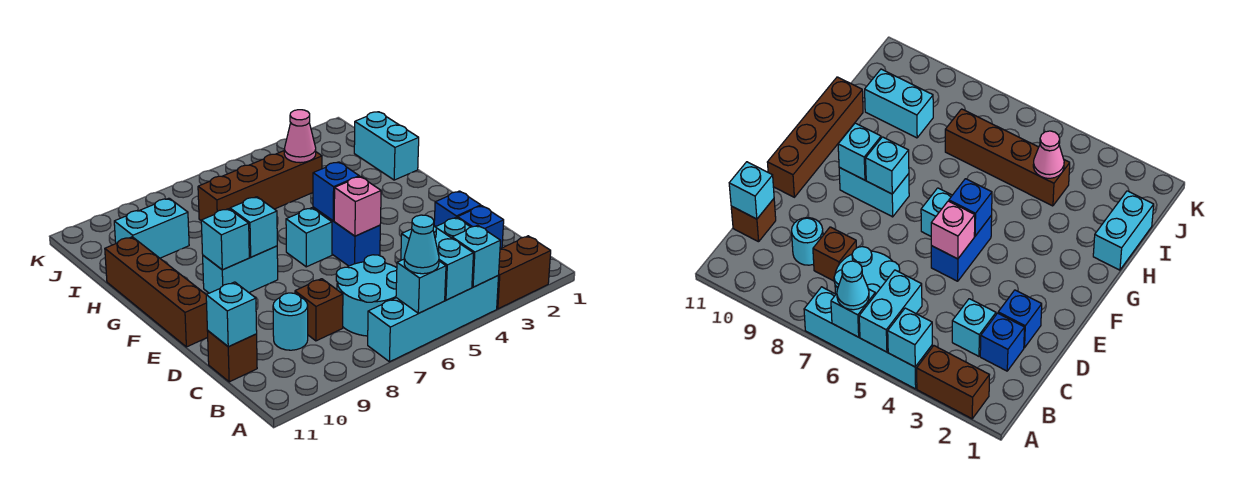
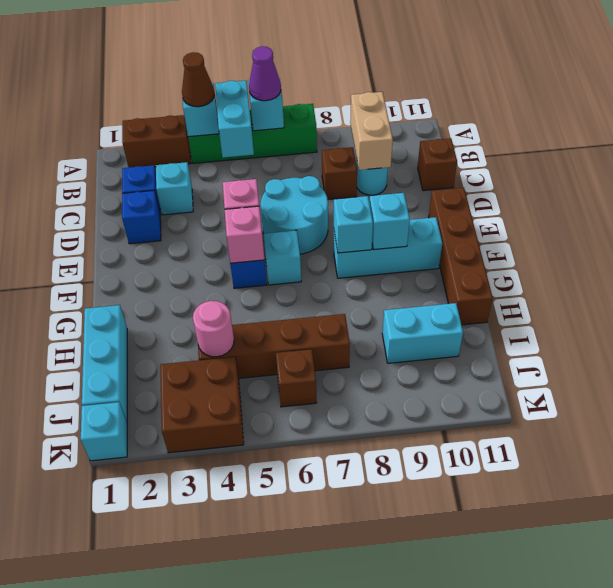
cyan brick A4:A7 level 1 -> green brick A4:A7 level 1
none -> brown cone A4 level 3
cyan cone A6 level 3 -> purple cone A6 level 3
cyan round brick B6:C7 level 1 -> cyan round brick D6:E7 level 1
none -> tan brick B9:C9 level 2
cyan brick C11 level 2 -> cyan brick K1 level 1
blue brick F5 level 2 -> pink brick F5 level 2
cyan brick F8:F9 level 1 -> cyan brick F8:F10 level 1
cyan brick H1:I1 level 1 -> cyan brick H1:J1 level 1
pink cone I4 level 2 -> pink round brick I4 level 2
none -> brown brick J3:K4 level 1
none -> brown brick J6 level 1

